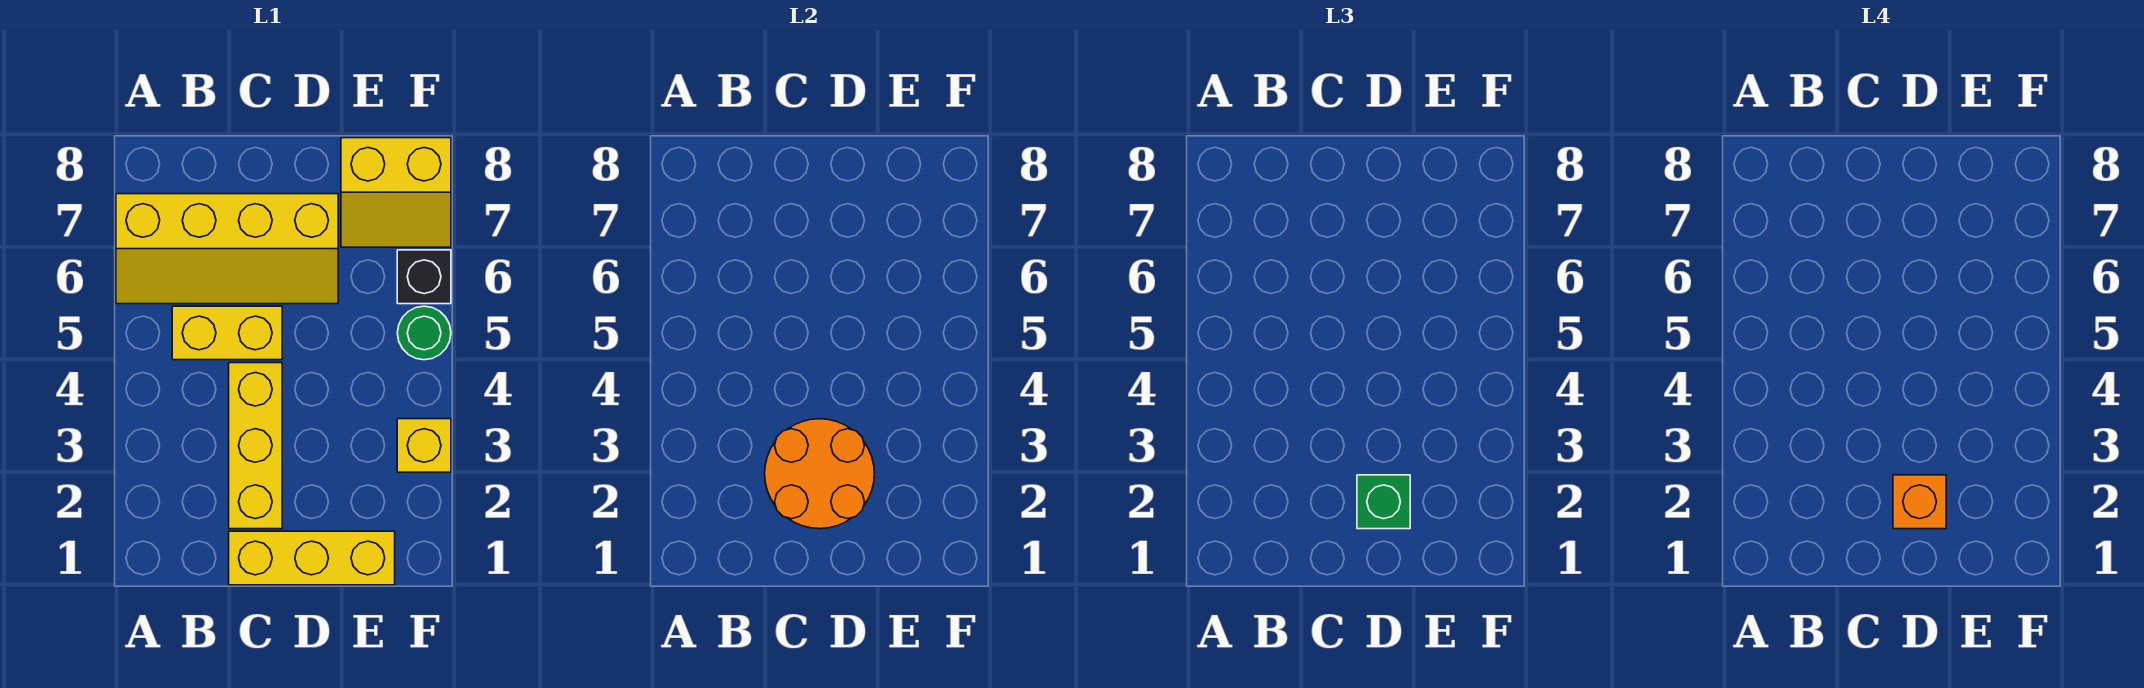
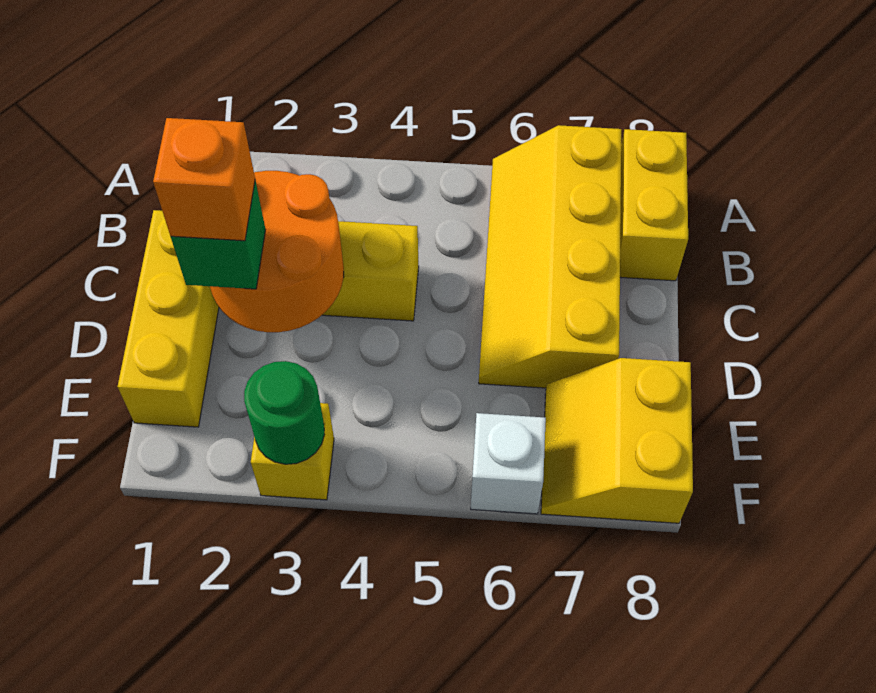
yellow brick B5:C5 level 1 -> yellow brick A8:B8 level 1
green round brick F5 level 1 -> green round brick F3 level 2
black brick F6 level 1 -> white brick F6 level 1

